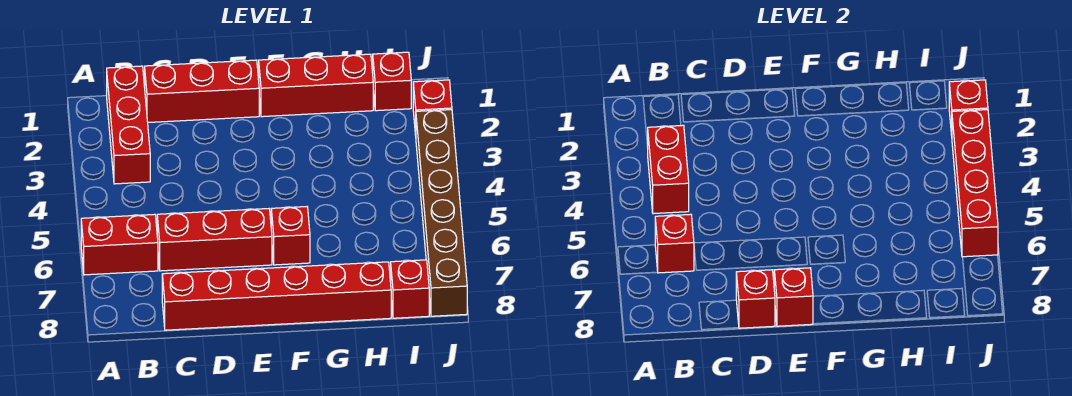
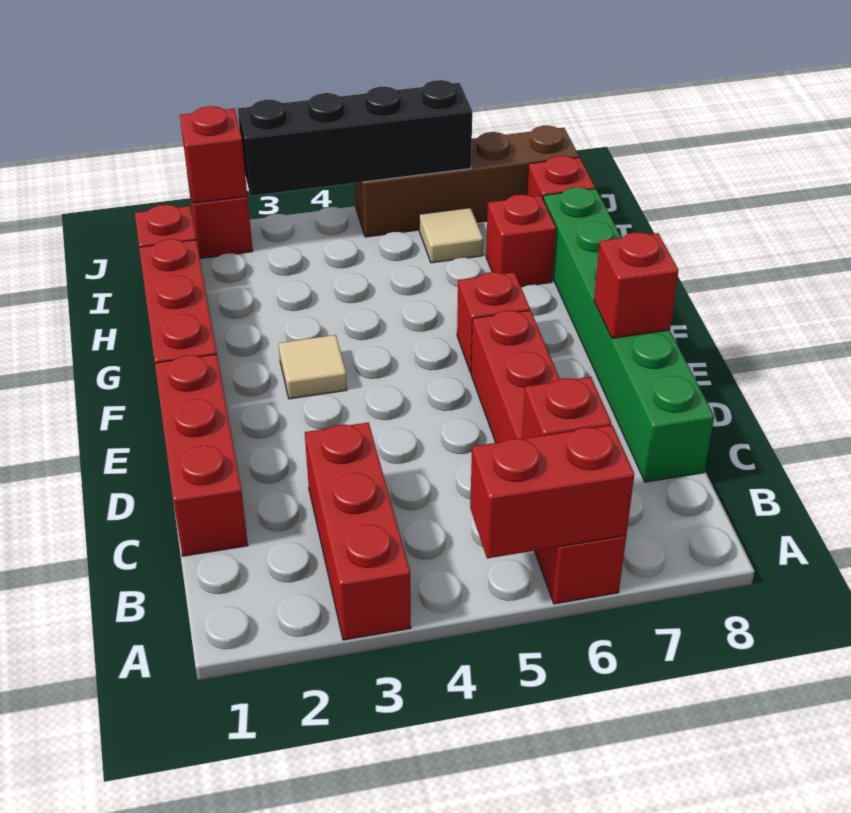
red brick B1:B3 level 1 -> red brick A3:C3 level 1
red brick B3:B4 level 2 -> red brick A5:A6 level 2
red brick C8:H8 level 1 -> green brick C8:H8 level 1
red brick D8 level 2 -> red brick H7 level 1
none -> tan tile F3 level 1
none -> tan tile I6 level 1
brown brick J3:J8 level 1 -> brown brick J5:J8 level 1
red brick J3:J6 level 2 -> black brick J3:J6 level 2

